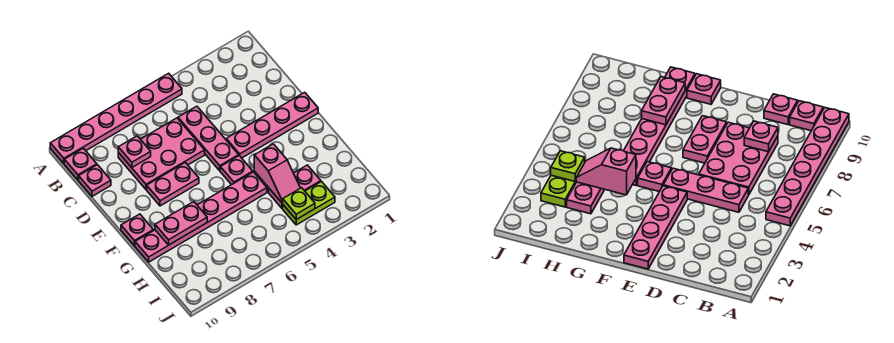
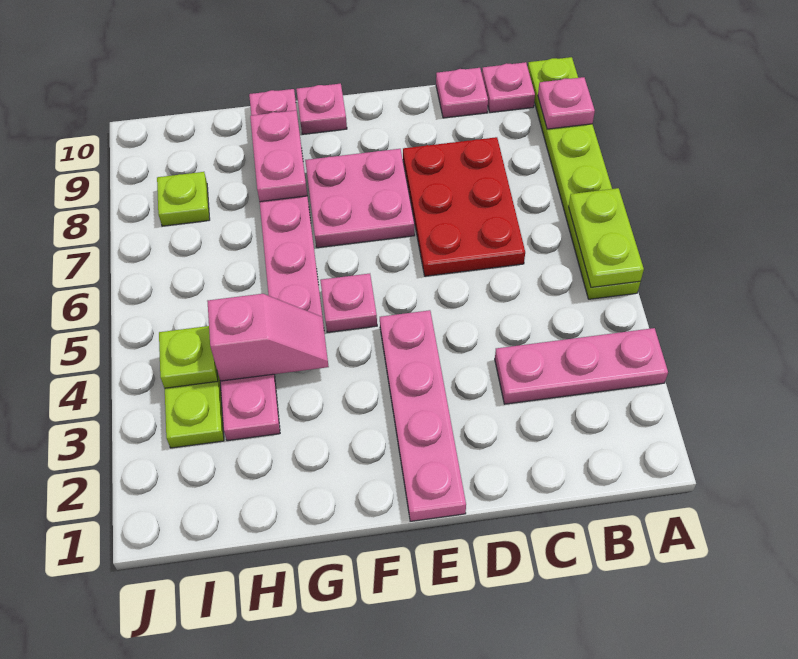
pink plate A5:A10 level 1 -> lime plate A5:A10 level 1
none -> lime plate A5:A6 level 2
pink plate C5:E5 level 1 -> pink plate A3:C3 level 1
pink plate C6:D8 level 1 -> red plate C6:D8 level 1
pink plate C8 level 2 -> pink plate A9 level 2
pink plate E7:E8 level 1 -> pink plate E7:F8 level 1
pink slope G4:H4 level 2 top G -> pink slope G4:H4 level 2 top H
none -> lime plate I8 level 1

